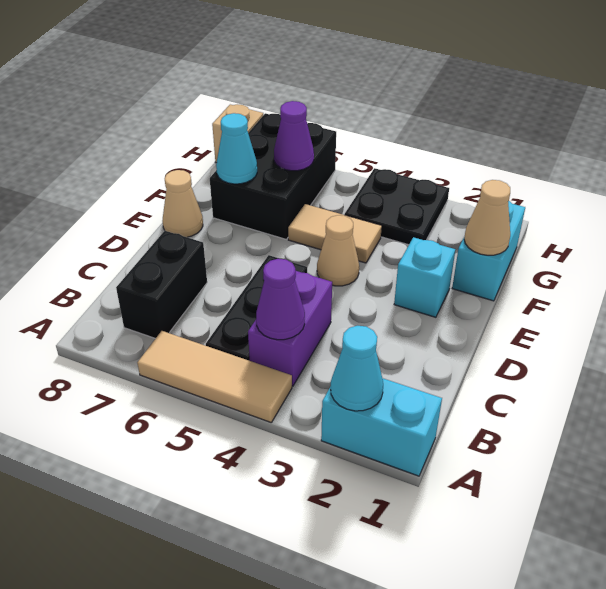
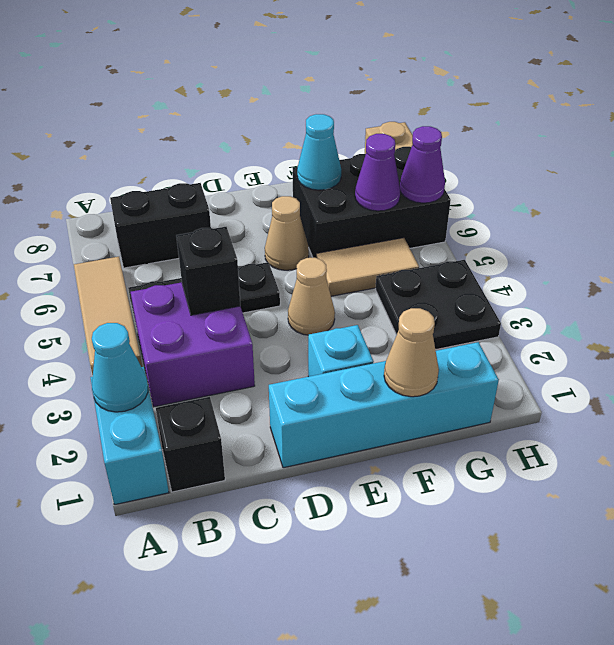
none -> black brick B1 level 1
purple brick B4:C4 level 1 -> purple brick B3:C4 level 1
purple cone B4 level 2 -> purple cone H6 level 2
none -> black brick C4 level 2
tan cone E8 level 1 -> tan cone E6 level 1
cyan brick F1:G1 level 1 -> cyan brick D1:G1 level 1
tan tile F4:F5 level 1 -> tan tile F5:G5 level 1

